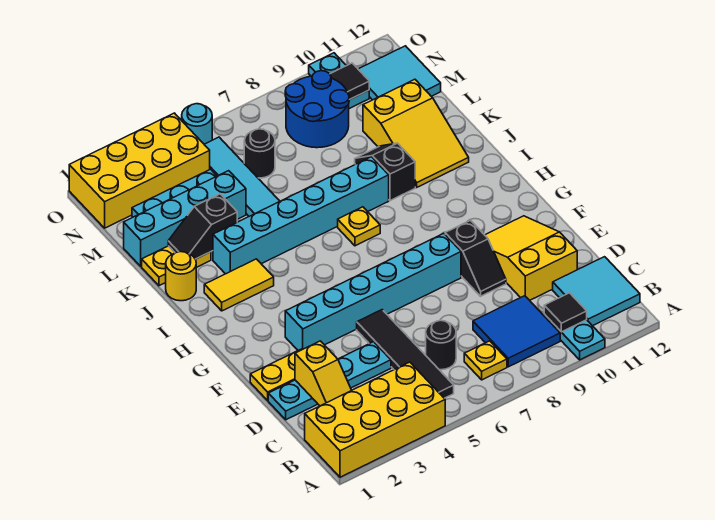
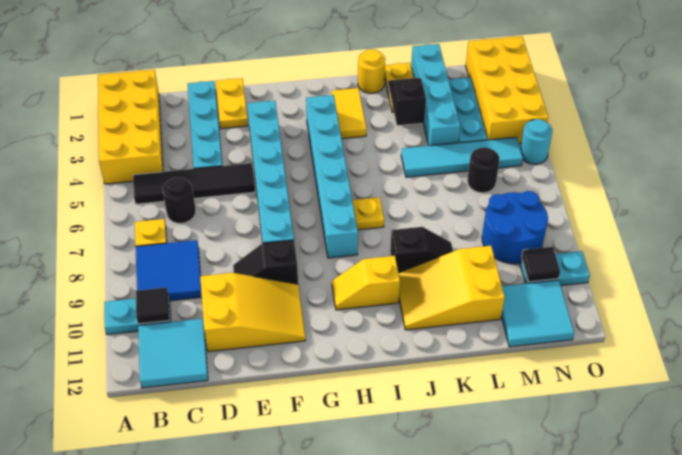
yellow slope C2:D2 level 2 top D -> yellow slope H10:I10 level 1 top I
cyan brick J3:J8 level 1 -> cyan brick H3:H8 level 1

